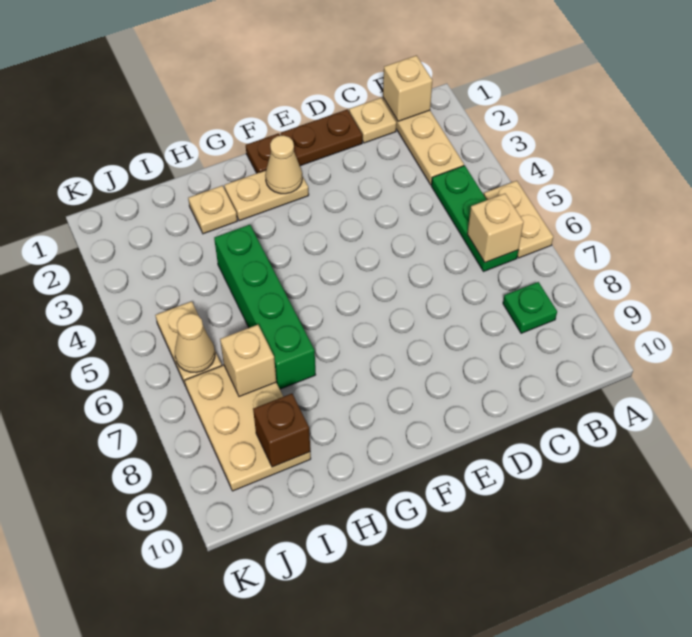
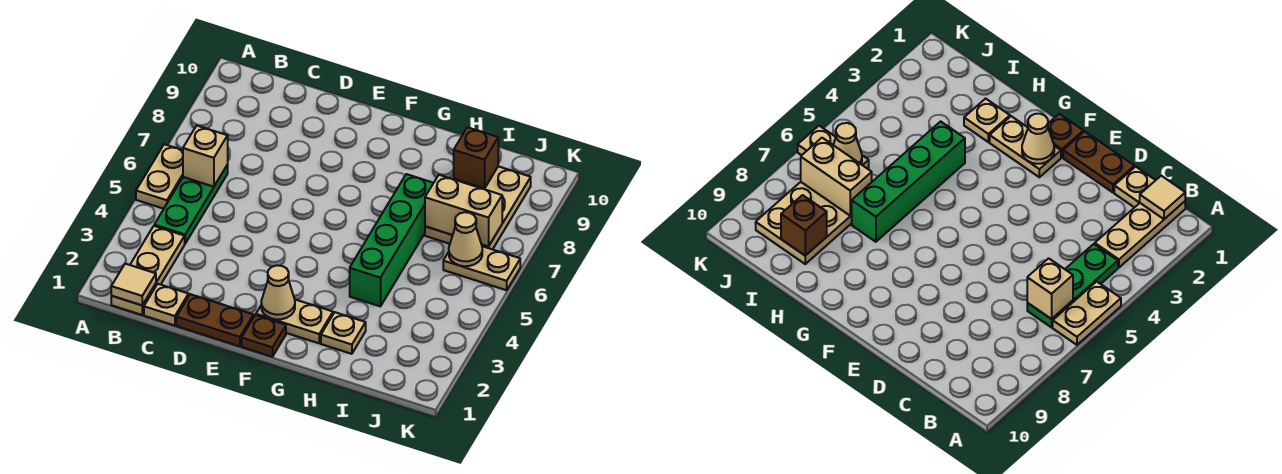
tan brick B1 level 2 -> tan tile B1 level 2
green plate B8 level 1 -> none
tan brick I7 level 2 -> tan brick I7:J7 level 2
tan plate J5:J6 level 1 -> tan plate J6:K6 level 1

